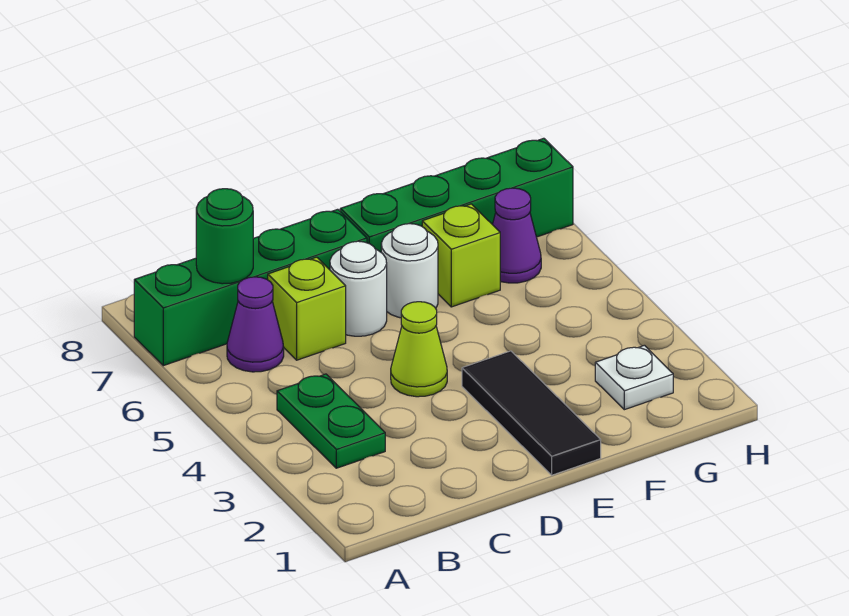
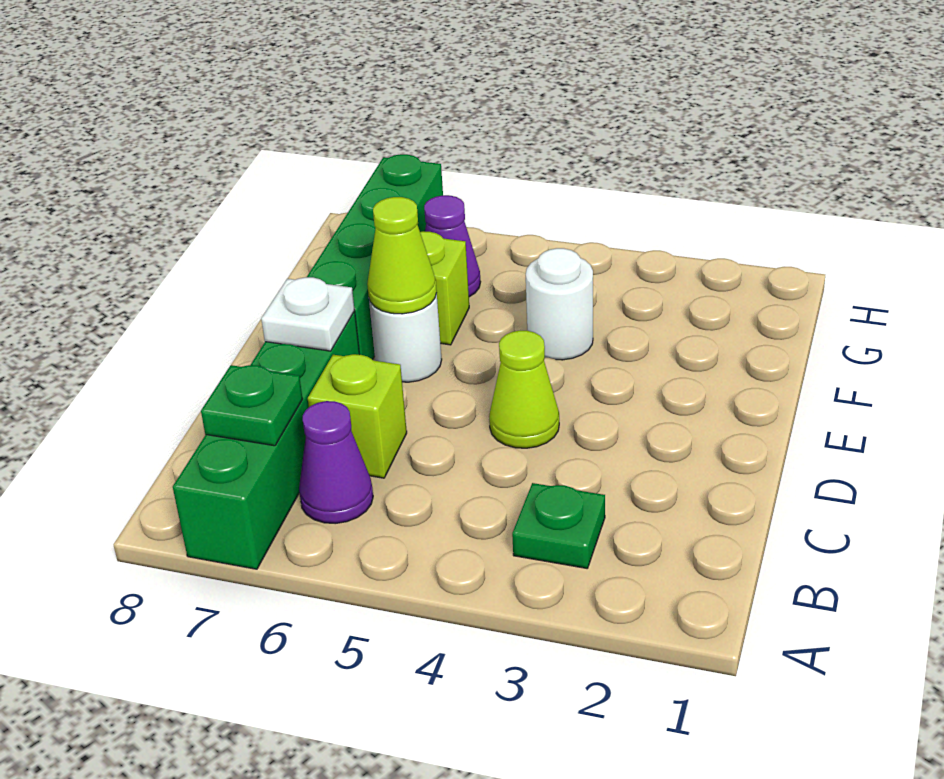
green plate B3:B4 level 1 -> green plate B3 level 1
green round brick B7 level 2 -> green plate B7 level 2
white round brick D6 level 1 -> white round brick F4 level 1
black tile E1:E3 level 1 -> none
none -> lime cone E6 level 2
white plate G2 level 1 -> white plate D7 level 2

